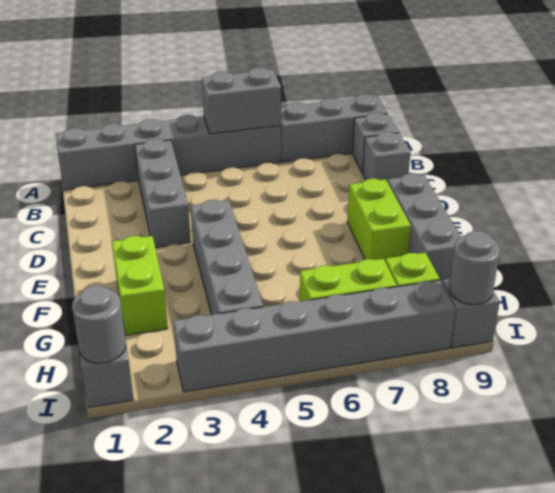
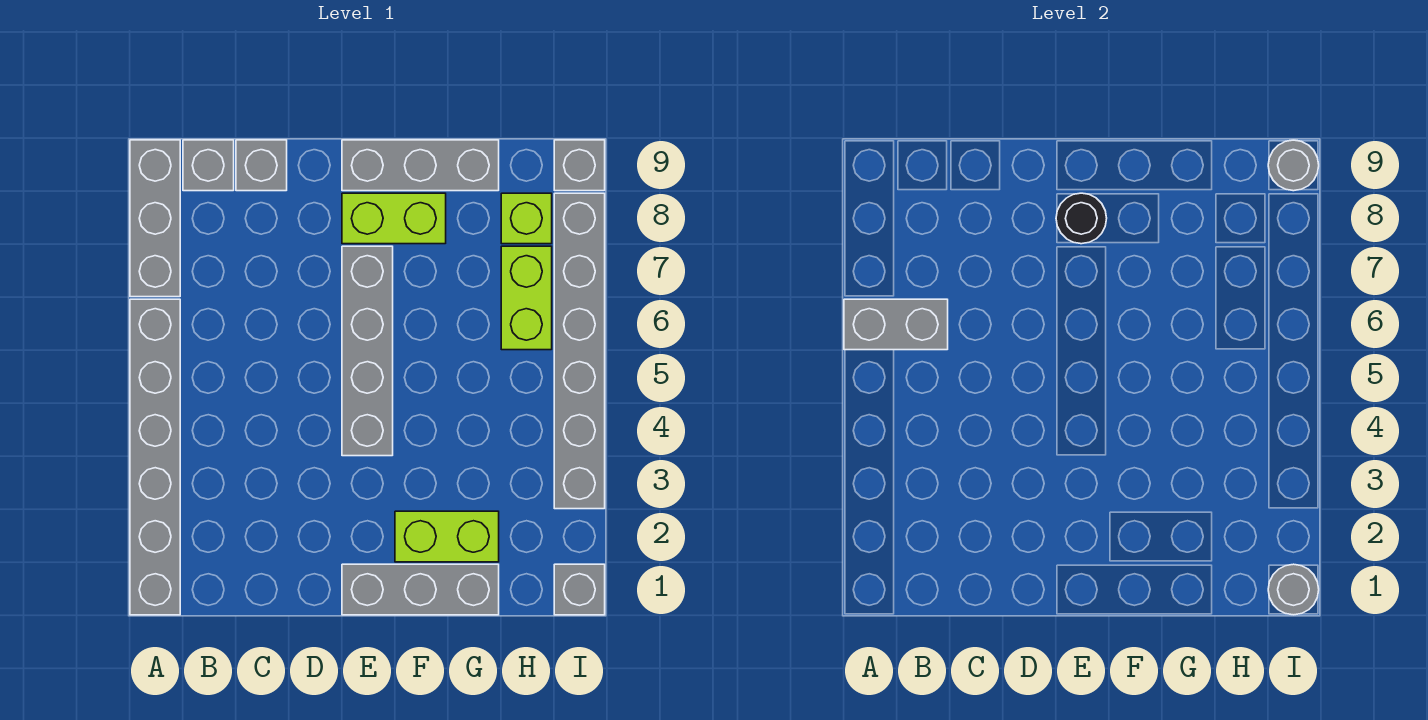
grey brick A5:A6 level 2 -> grey brick A6:B6 level 2
grey brick B3:D3 level 1 -> grey brick E1:G1 level 1
grey brick E4:H4 level 1 -> grey brick E4:E7 level 1
none -> black round brick E8 level 2

